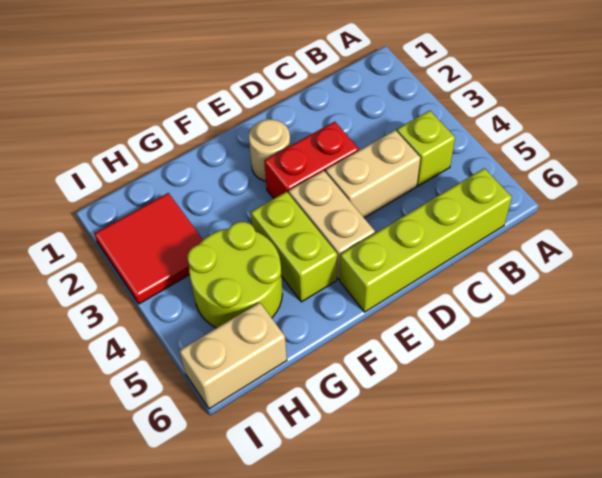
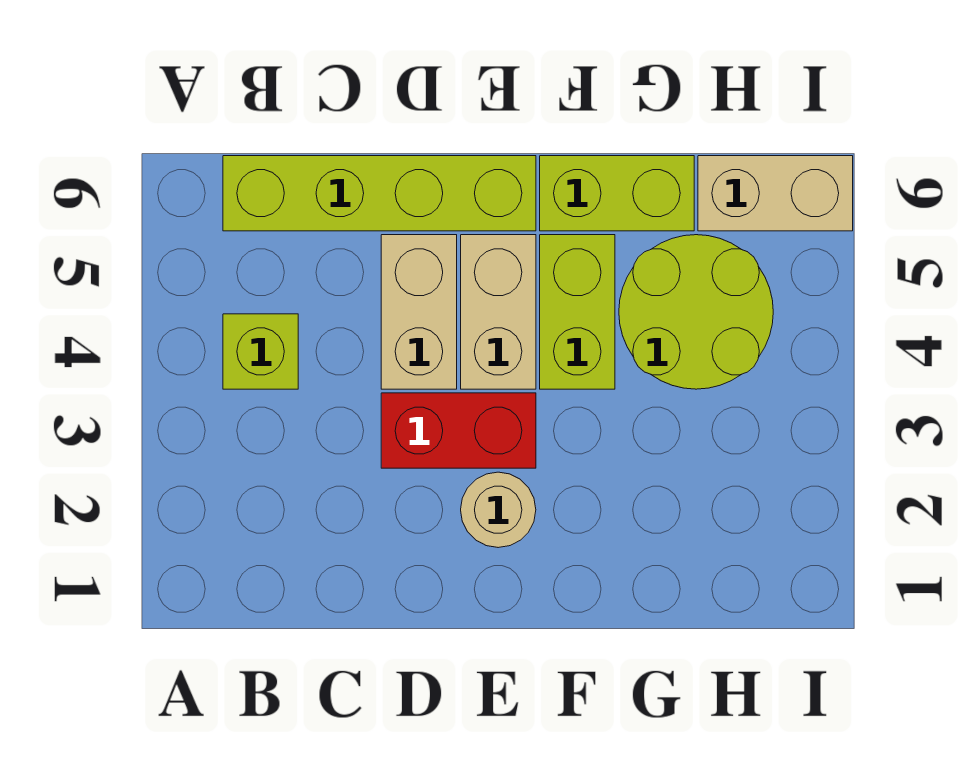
tan brick C4:D4 level 1 -> tan brick D4:D5 level 1
none -> lime brick F6:G6 level 1
red tile H2:I3 level 1 -> none

